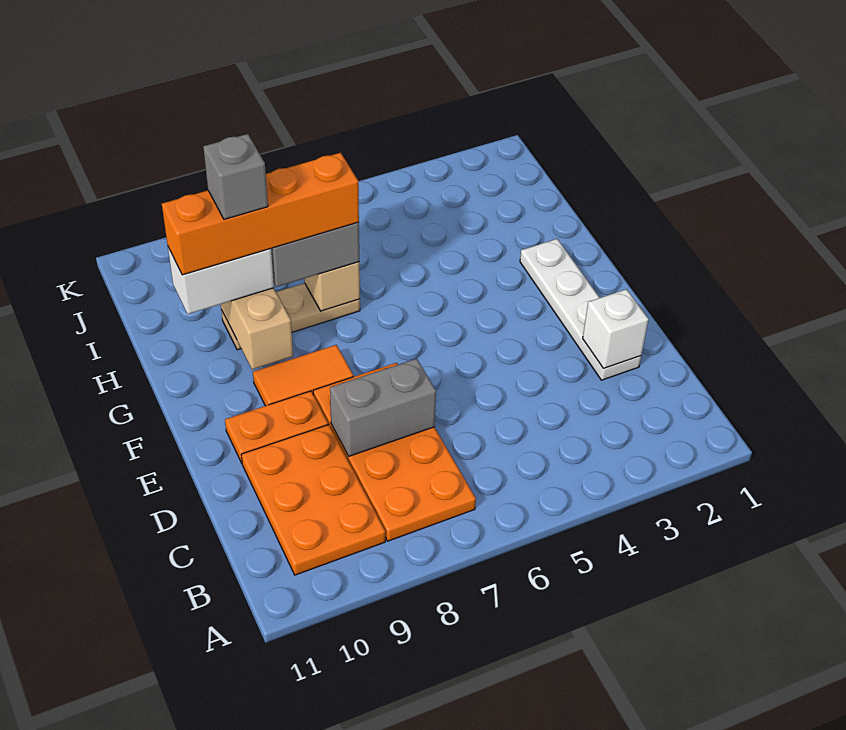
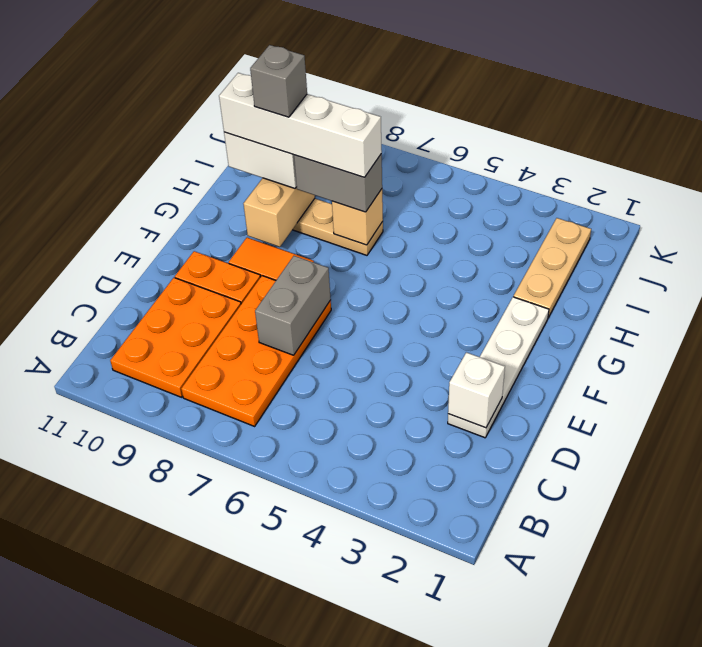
grey brick D7:D8 level 2 -> grey brick D7:E7 level 2
none -> tan plate H2:J2 level 1
orange brick H7:H10 level 4 -> white brick H7:H10 level 4

